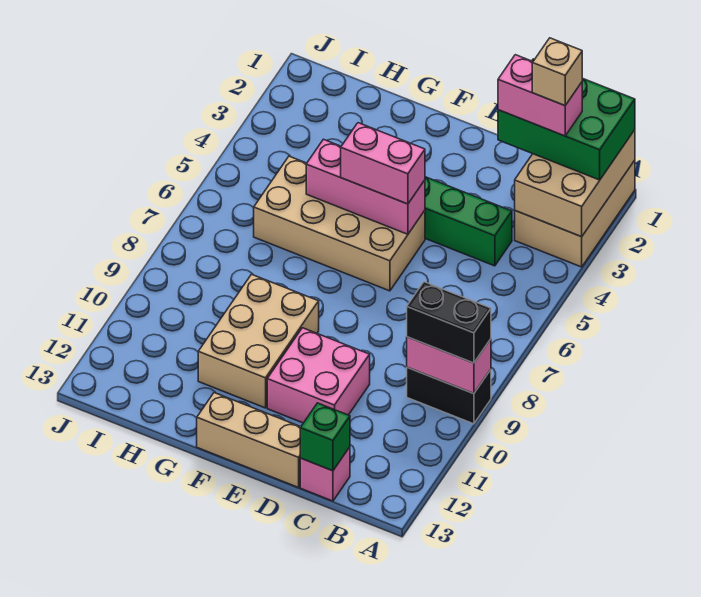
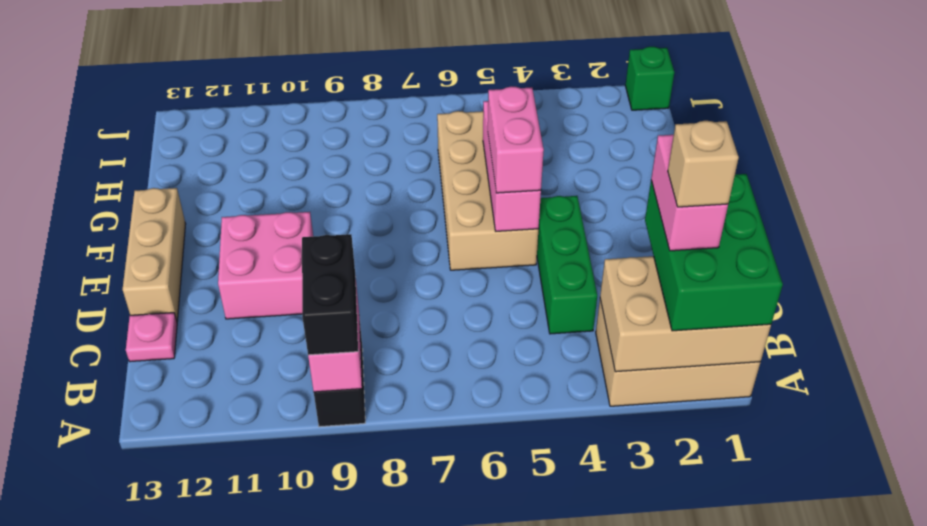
pink brick C13 level 1 -> pink plate C13 level 1
green brick C13 level 2 -> green brick J1 level 1
tan brick F9:G11 level 1 -> none

